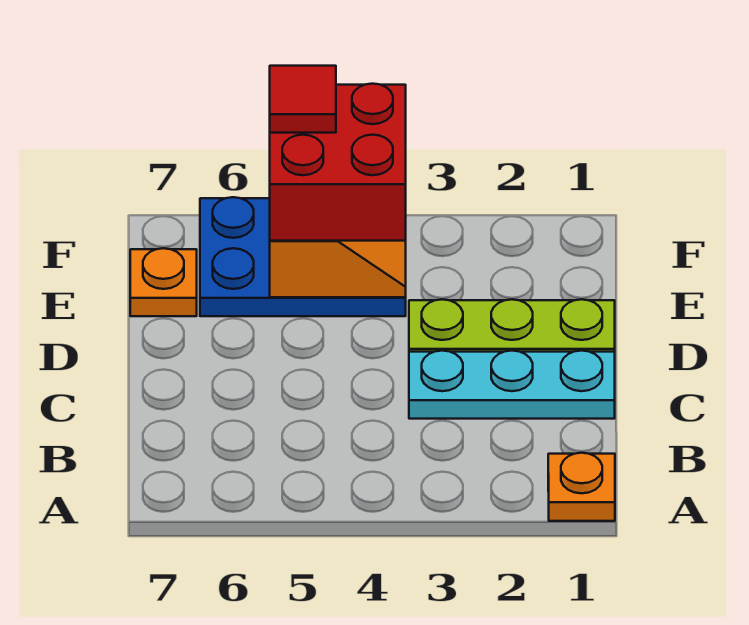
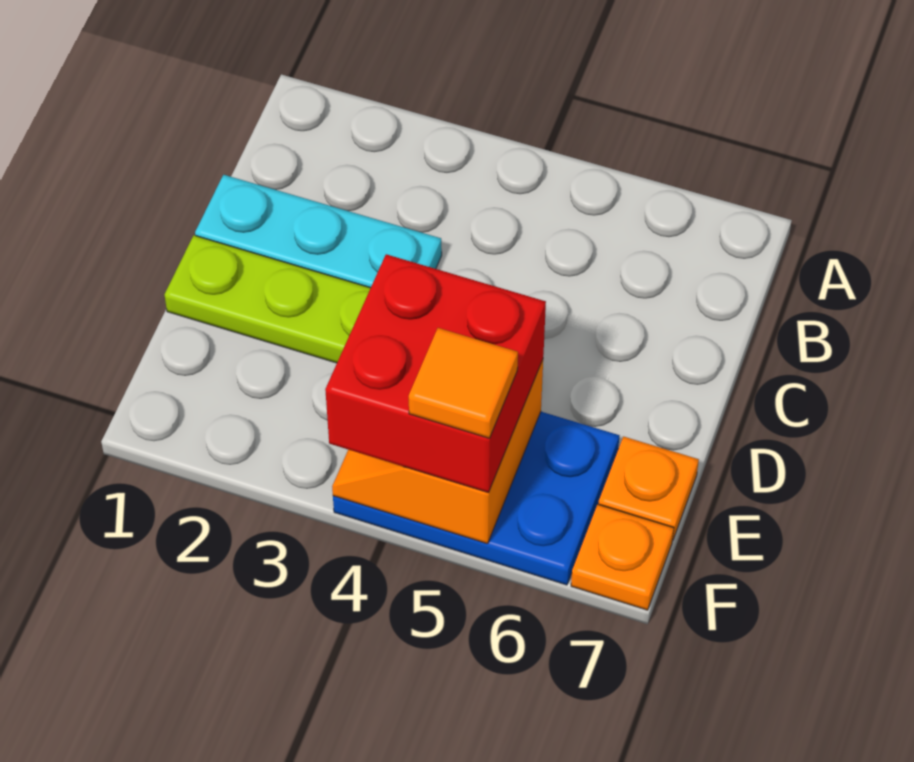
orange plate A1 level 1 -> orange plate F7 level 1
red tile F5 level 4 -> orange tile F5 level 4

